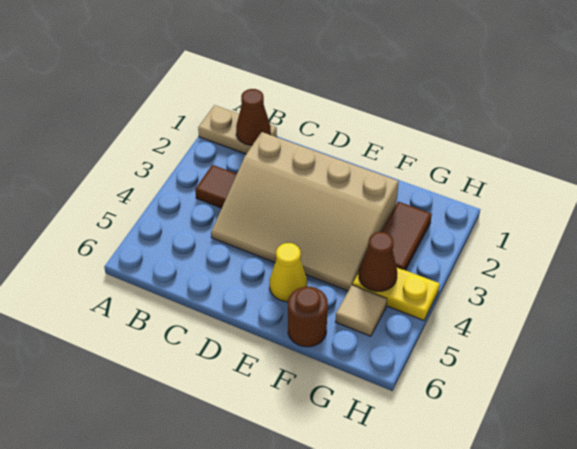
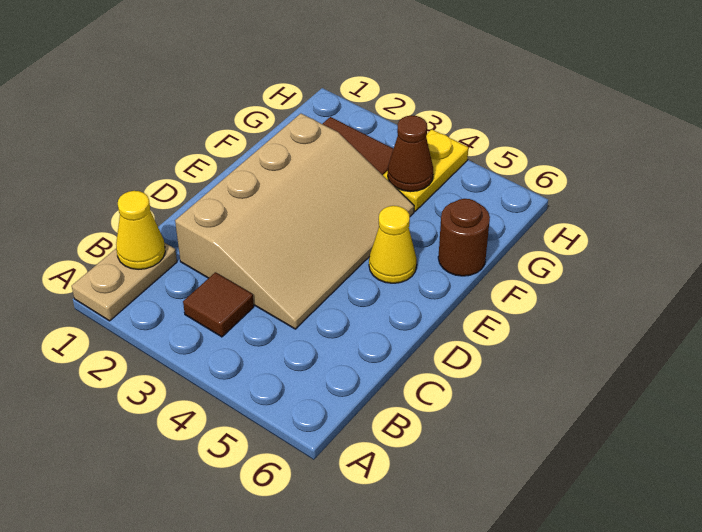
brown cone B1 level 2 -> yellow cone B1 level 2
tan tile G5 level 1 -> none

